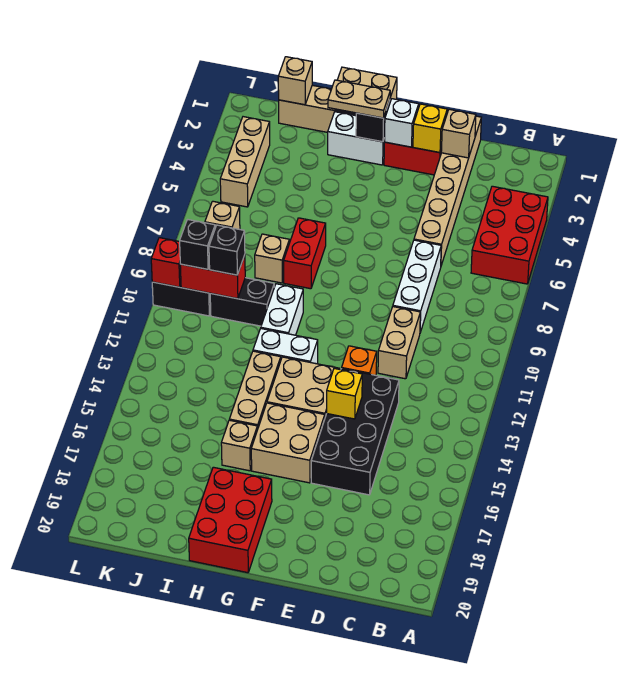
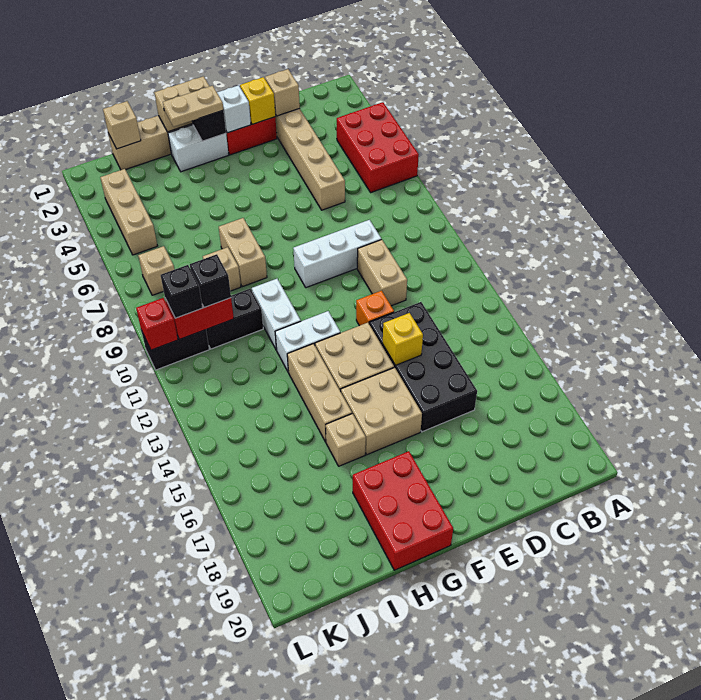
white brick D7:D9 level 1 -> white brick D9:F9 level 1
red brick H7:H8 level 1 -> tan brick H7:H8 level 1

